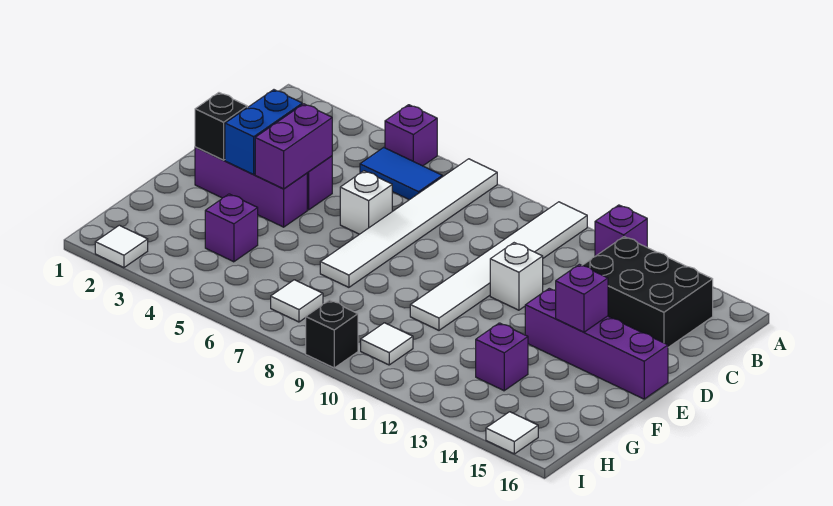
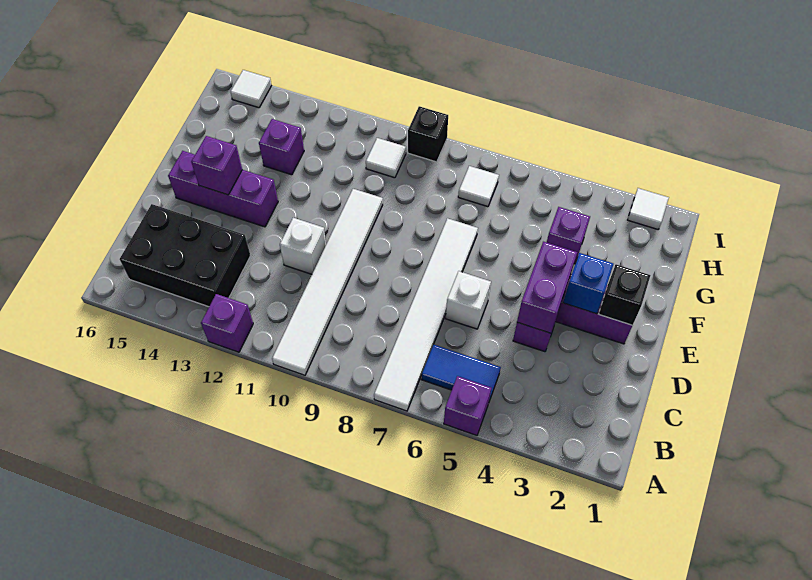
blue brick D3:E3 level 2 -> blue brick E3 level 2
purple brick E13:E16 level 1 -> purple brick E13:E15 level 1

